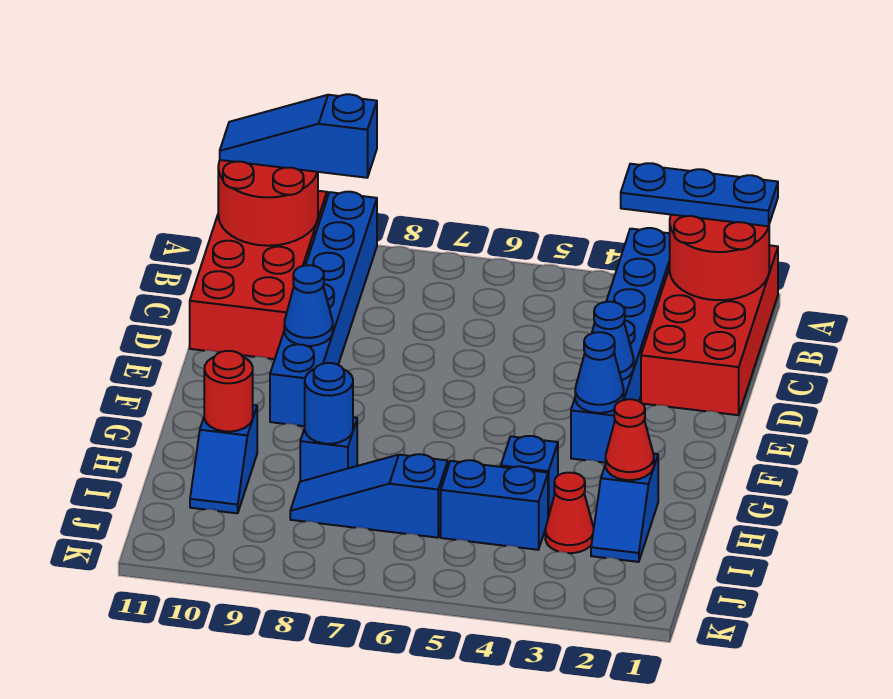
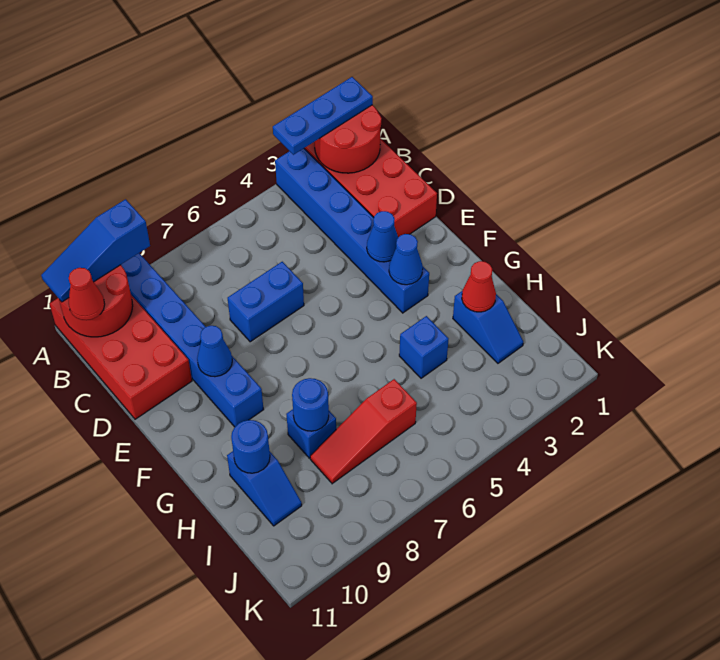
red round brick H10 level 2 -> blue round brick H10 level 2
red cone I3 level 1 -> red cone B11 level 3
blue brick I4:I5 level 1 -> blue brick D6:D7 level 1
blue slope I6:I8 level 1 top 6 -> red slope I6:I8 level 1 top 6

